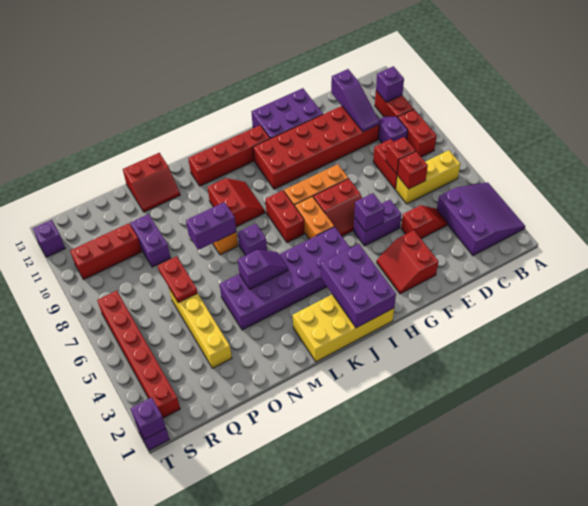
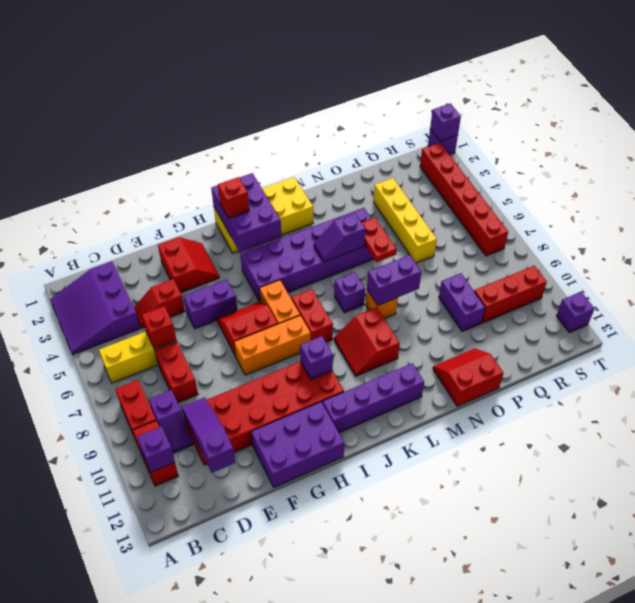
red brick D7 level 2 -> red brick I2 level 3
purple brick G5 level 2 -> purple brick I10 level 2
red brick I12:L12 level 1 -> purple brick I12:L12 level 1
red plate P6:P7 level 2 -> red plate N5:N6 level 2

